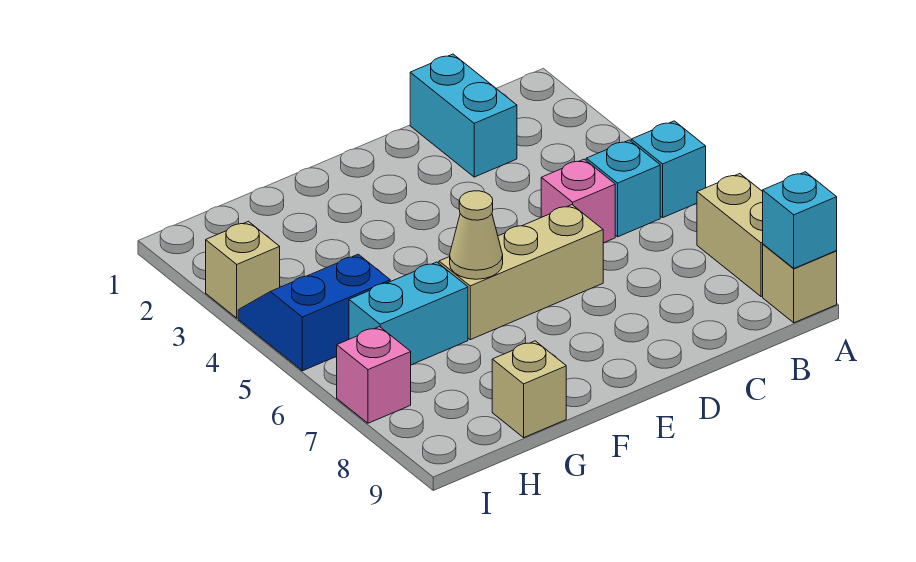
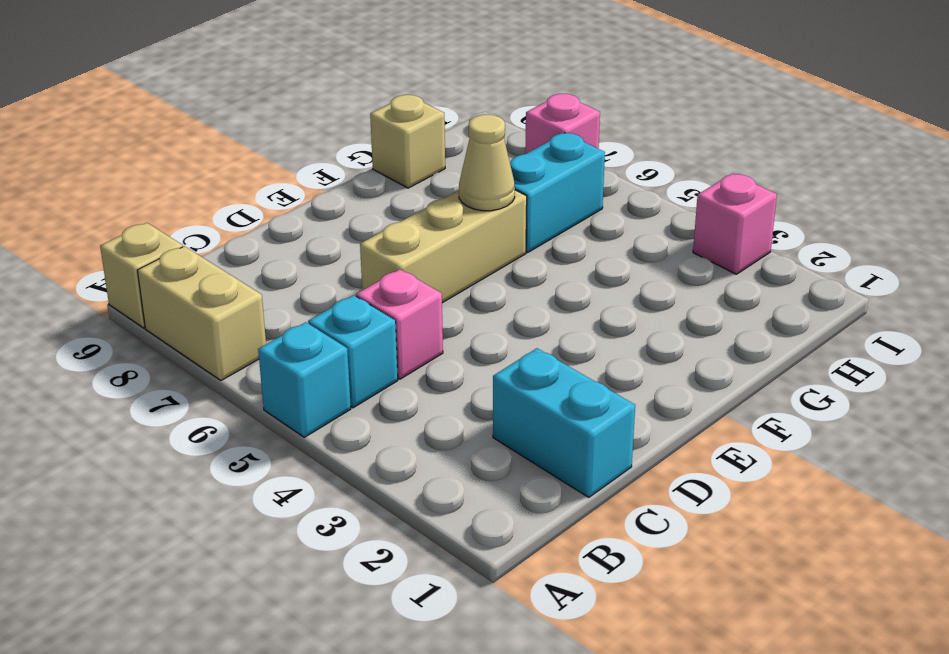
cyan brick A9 level 2 -> none
blue slope H4:I5 level 1 top 5 -> none
tan brick I3 level 1 -> pink brick I3 level 1

